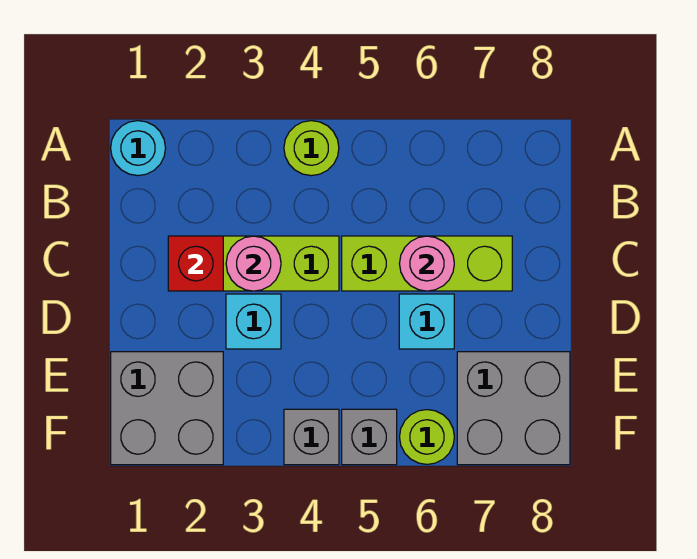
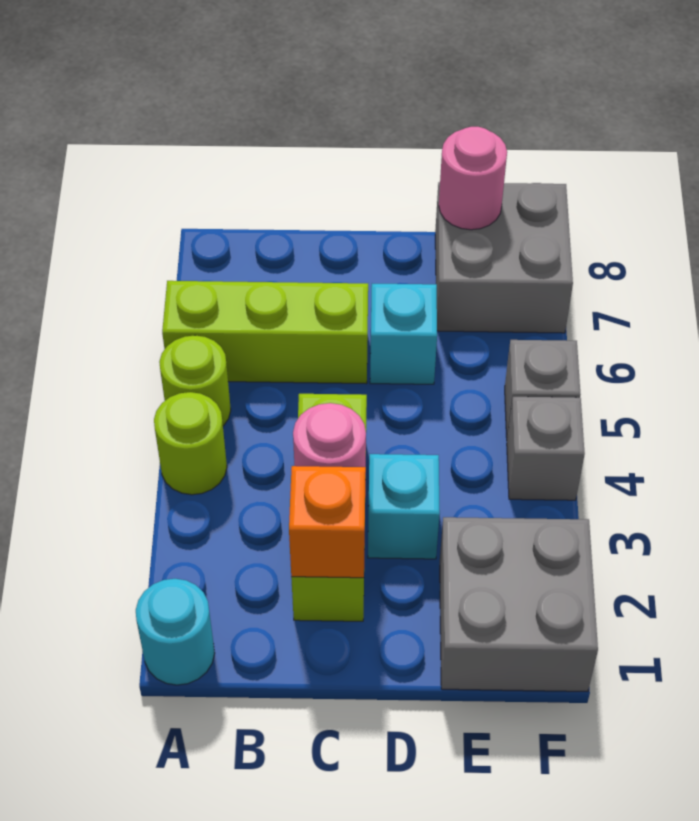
red brick C2 level 2 -> orange brick C2 level 2
lime brick C5:C7 level 1 -> lime brick A6:C6 level 1
pink round brick C6 level 2 -> pink round brick E8 level 2
lime round brick F6 level 1 -> lime round brick A5 level 1

